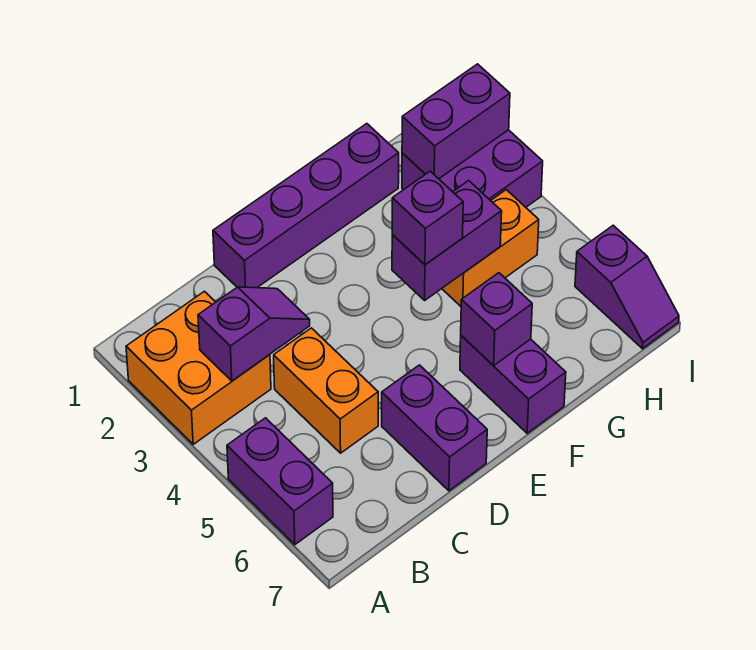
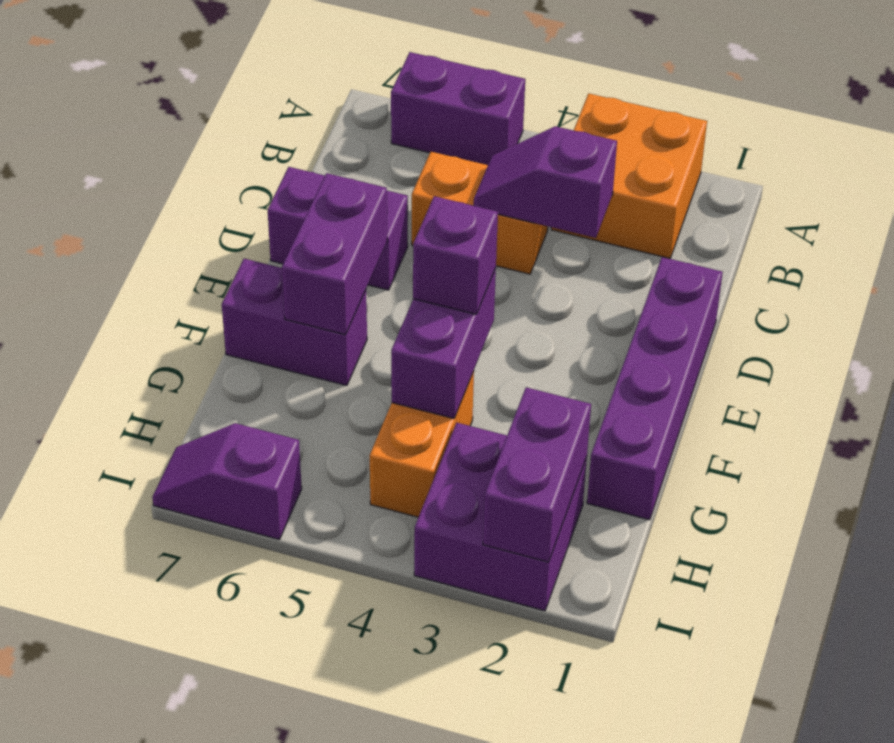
purple slope B3:C3 level 2 top B -> purple slope C3:C4 level 2 top 3
purple brick F6 level 2 -> purple brick E6:F6 level 2

